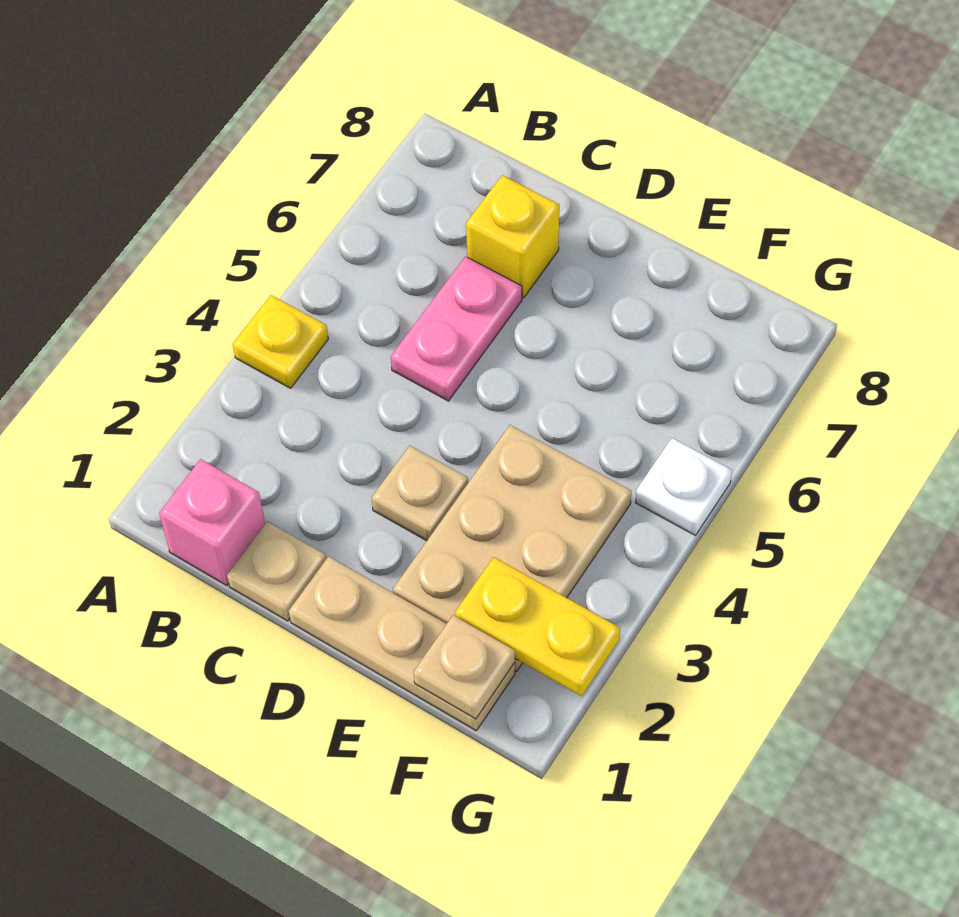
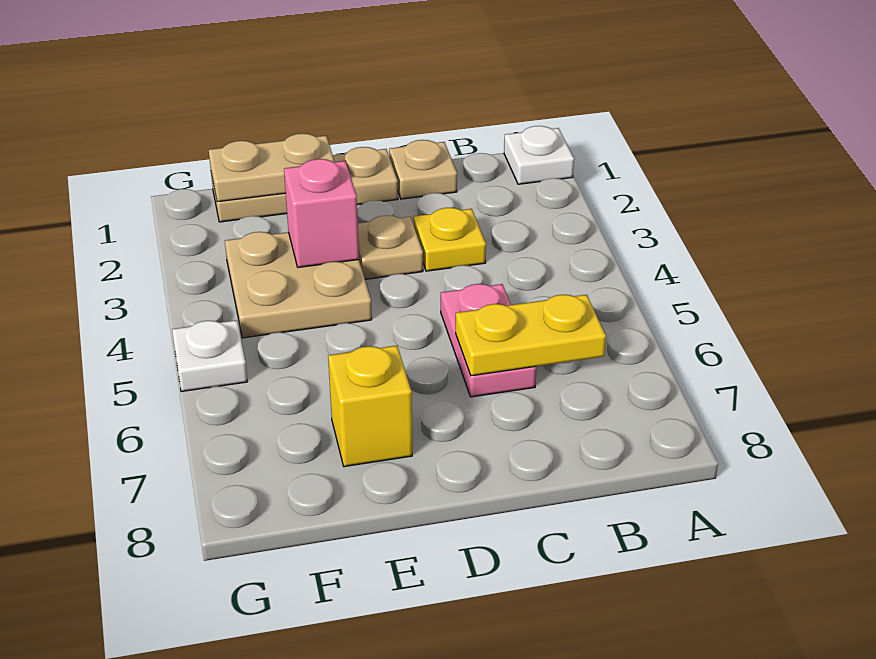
none -> white plate A1 level 1
yellow plate A4 level 1 -> yellow plate C3 level 1
pink brick B1 level 1 -> pink brick E3 level 2
yellow brick C7 level 1 -> yellow brick E7 level 1
tan plate E2:F4 level 1 -> tan plate E3:F4 level 1
tan plate F1 level 2 -> tan plate E1:F1 level 2
yellow plate F2:G2 level 2 -> yellow plate B6:C6 level 2

